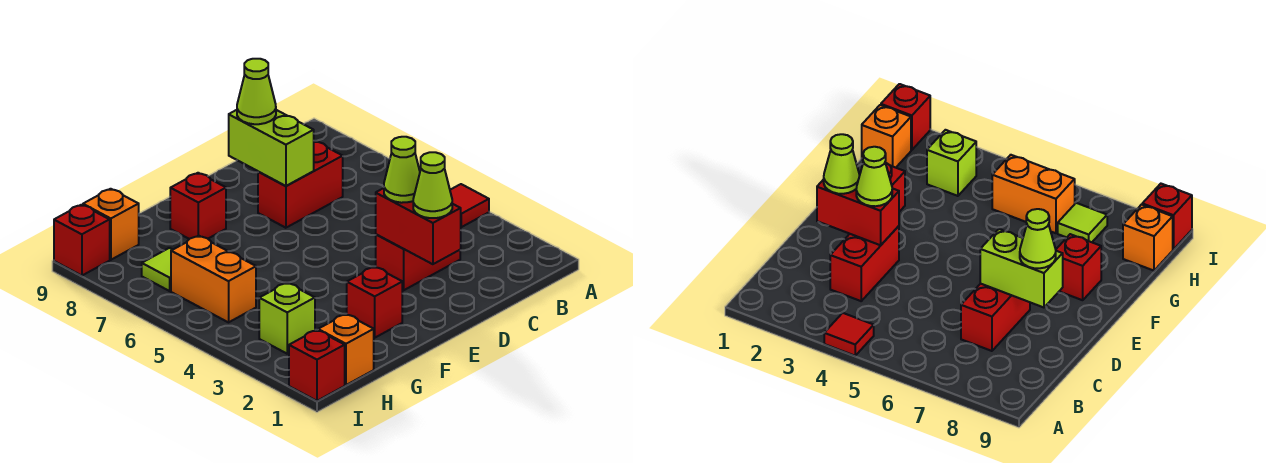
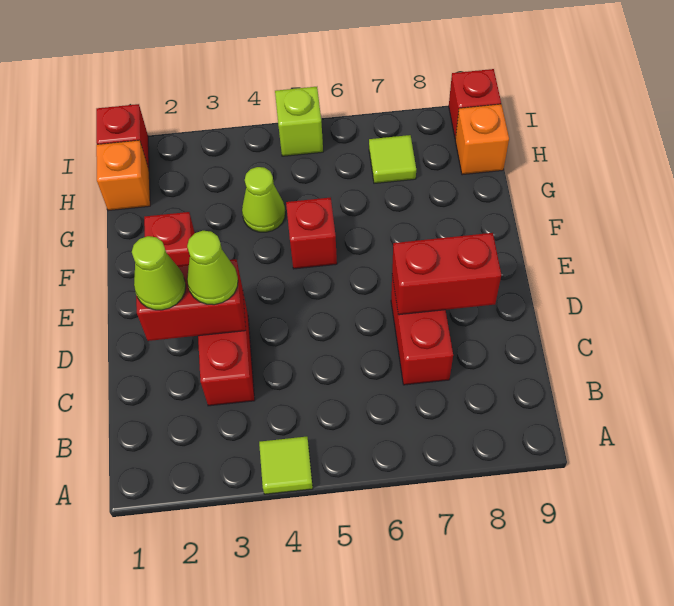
red tile A4 level 1 -> lime tile A4 level 1
lime brick D7:D8 level 2 -> red brick D7:D8 level 2
lime cone D8 level 3 -> lime cone G4 level 1
red brick F8 level 1 -> red brick F5 level 1
lime brick H3 level 1 -> lime brick I5 level 1
orange brick H5:H6 level 1 -> none

